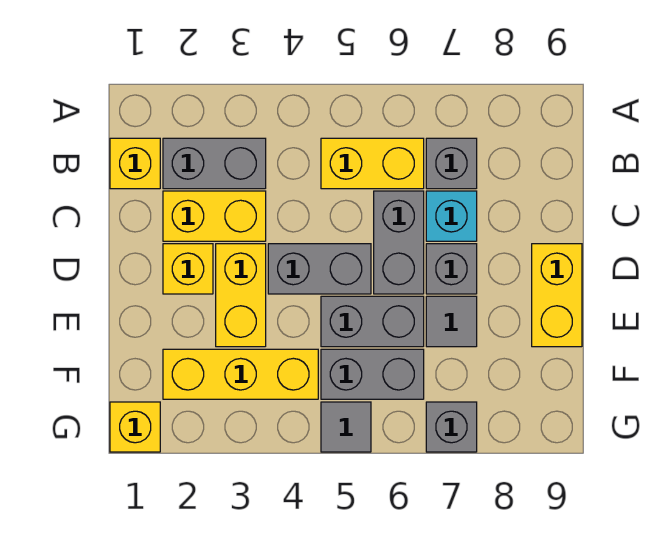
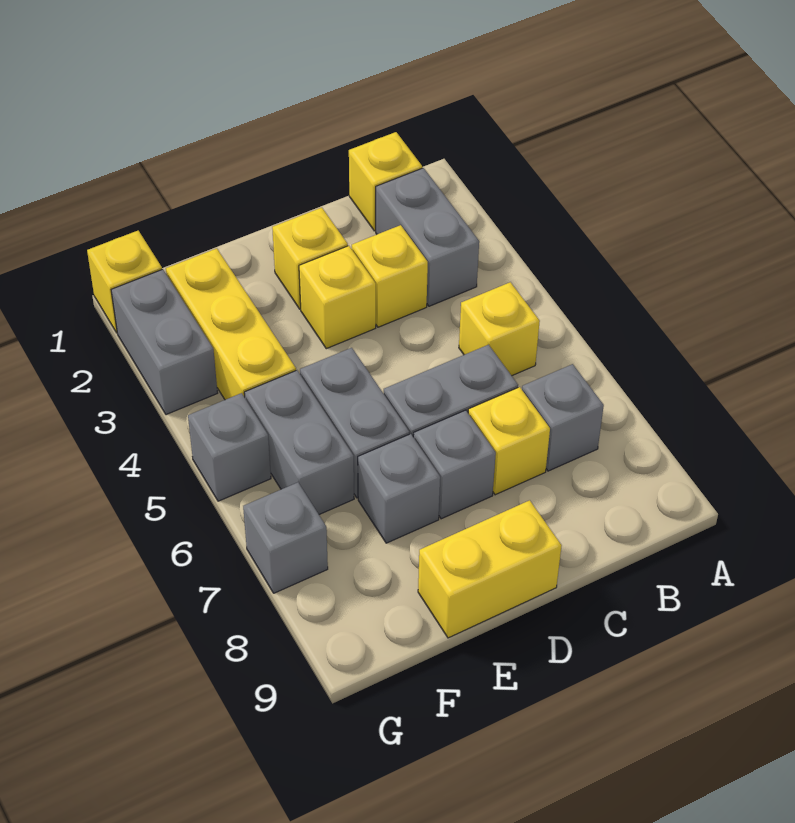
yellow brick B5:B6 level 1 -> yellow brick B5 level 1
yellow brick C2:C3 level 1 -> yellow brick C3 level 1
cyan brick C7 level 1 -> yellow brick C7 level 1
yellow brick D3:E3 level 1 -> yellow brick D3 level 1
grey brick D4:D5 level 1 -> grey brick G2:G3 level 1
grey tile E7 level 1 -> grey brick E7 level 1
grey tile G5 level 1 -> grey brick G5 level 1

